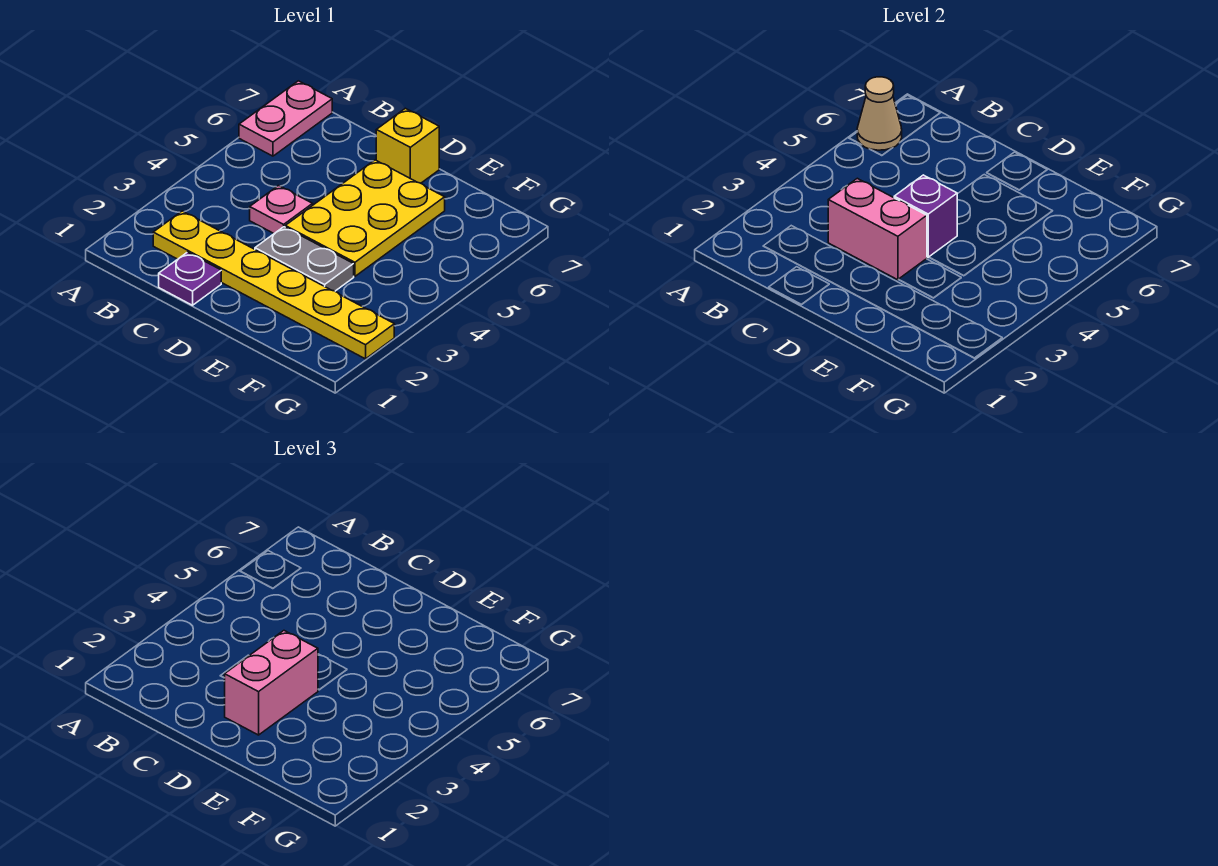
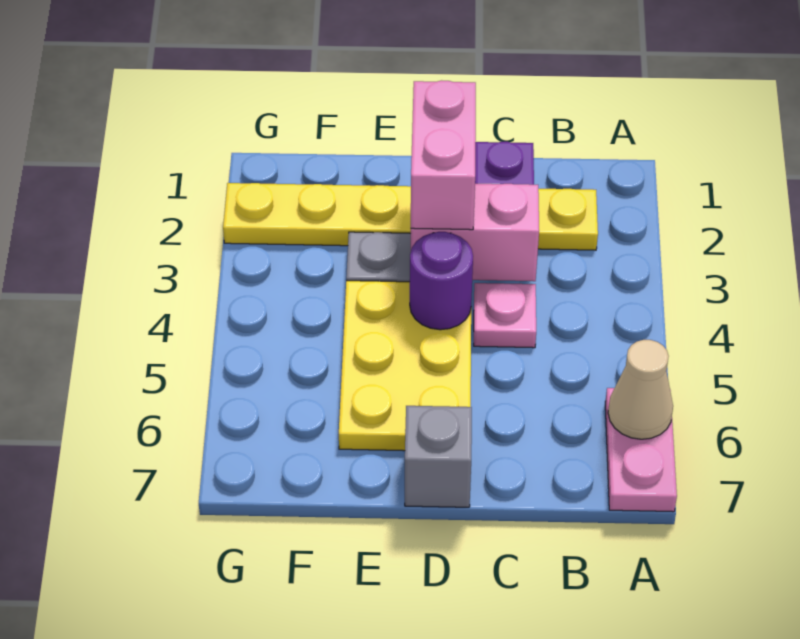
purple brick D4 level 2 -> purple round brick D4 level 2
yellow brick D7 level 1 -> grey brick D7 level 1

